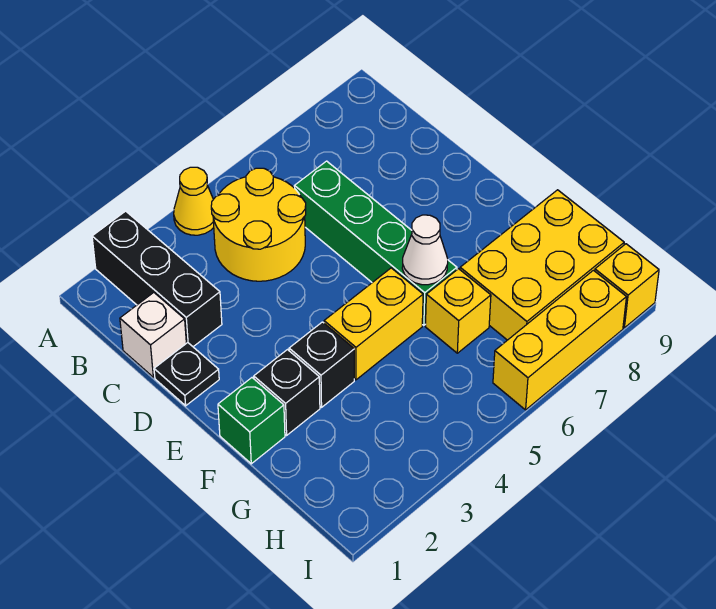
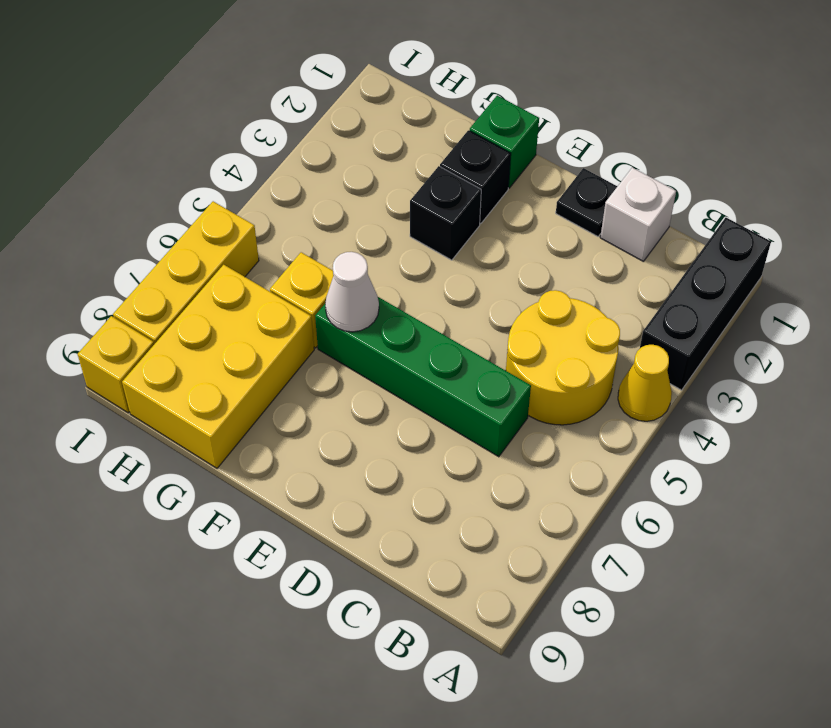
black brick A2:C2 level 1 -> black brick A1:A3 level 1
yellow brick F4:F5 level 1 -> none

